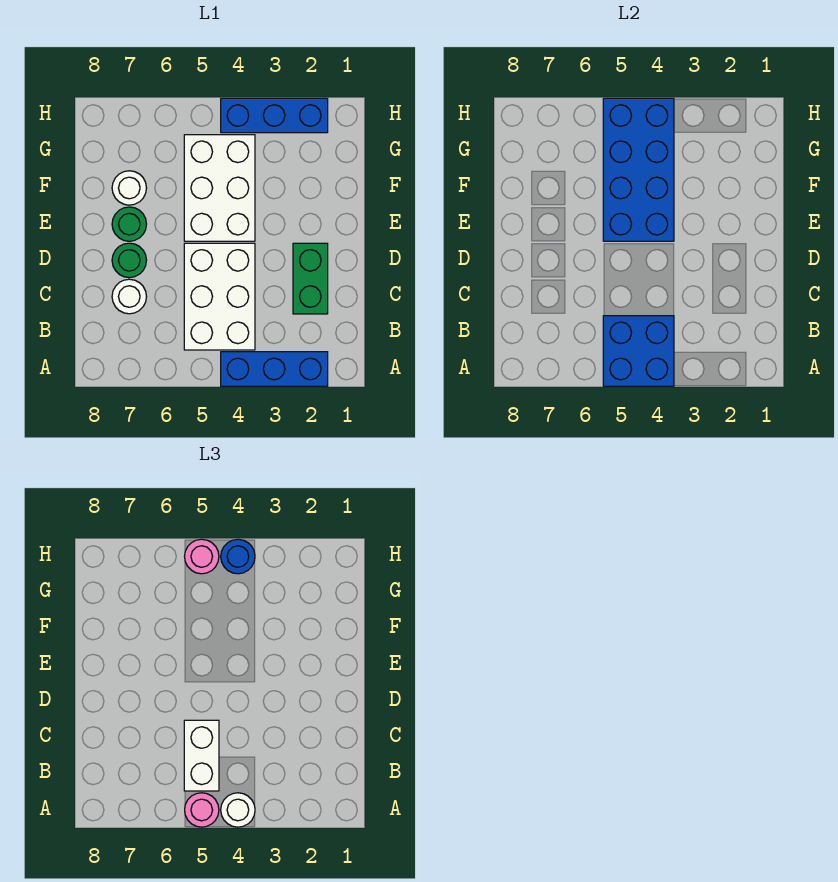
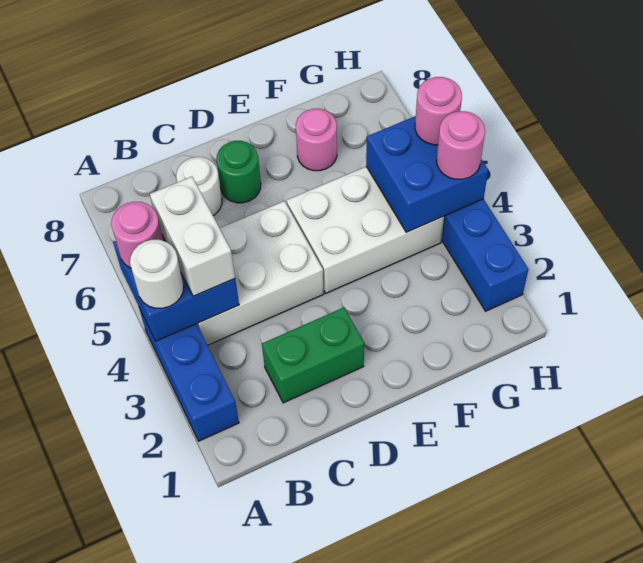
white brick B5:C5 level 3 -> white brick B4:B5 level 3
blue brick E4:H5 level 2 -> blue brick G4:H5 level 2
green round brick E7 level 1 -> none
white round brick F7 level 1 -> pink round brick F7 level 1
blue round brick H4 level 3 -> pink round brick H4 level 3

